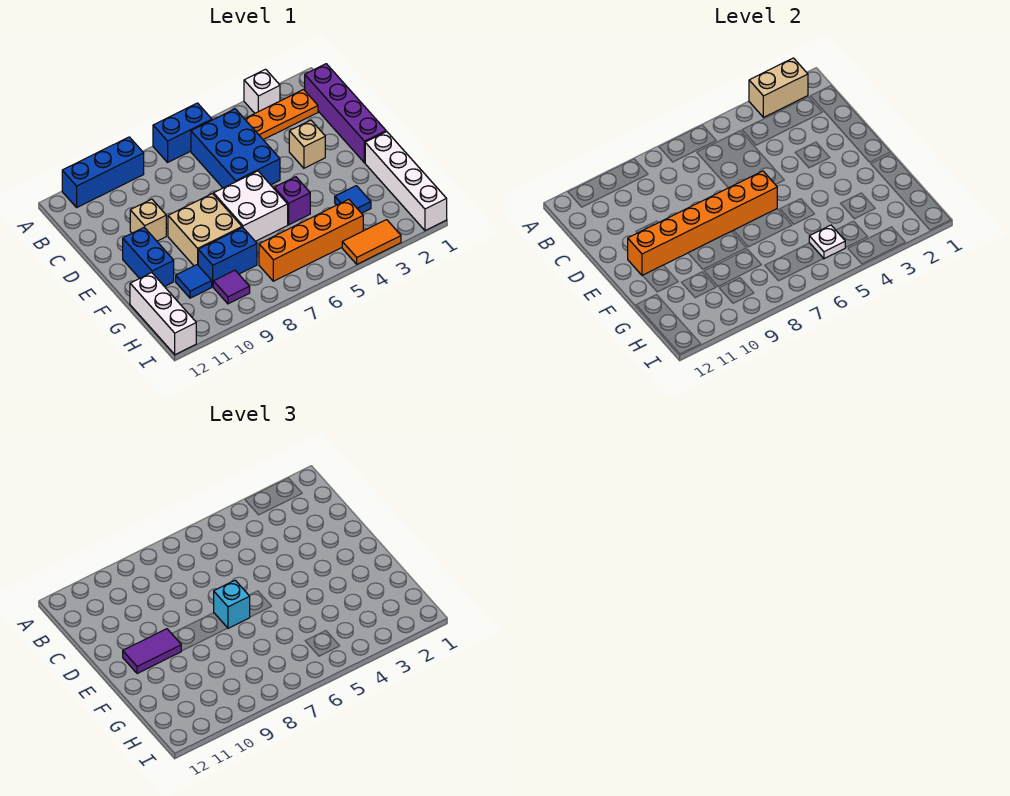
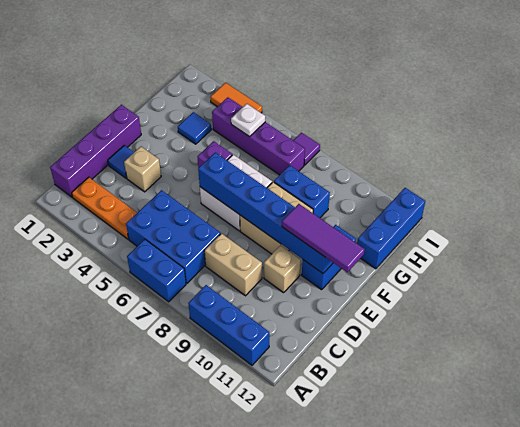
tan brick A2:A3 level 2 -> tan brick C8:C9 level 1
white brick A3 level 1 -> none
blue brick B5:D6 level 1 -> blue brick B5:C7 level 1
orange brick E6:E11 level 2 -> blue brick E6:E11 level 2
cyan brick E7 level 3 -> none
purple tile E10:E11 level 3 -> purple tile E10:E12 level 3
white brick F1:I1 level 1 -> none
blue tile G10 level 1 -> blue tile D2 level 1
white brick G12:I12 level 1 -> blue brick G12:I12 level 1
orange brick H4:H7 level 1 -> purple brick H4:H7 level 1
purple tile H9 level 1 -> purple tile I7 level 1

